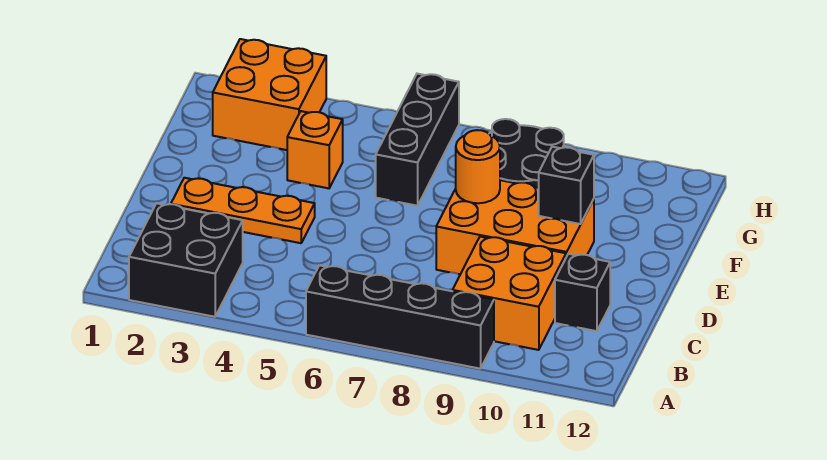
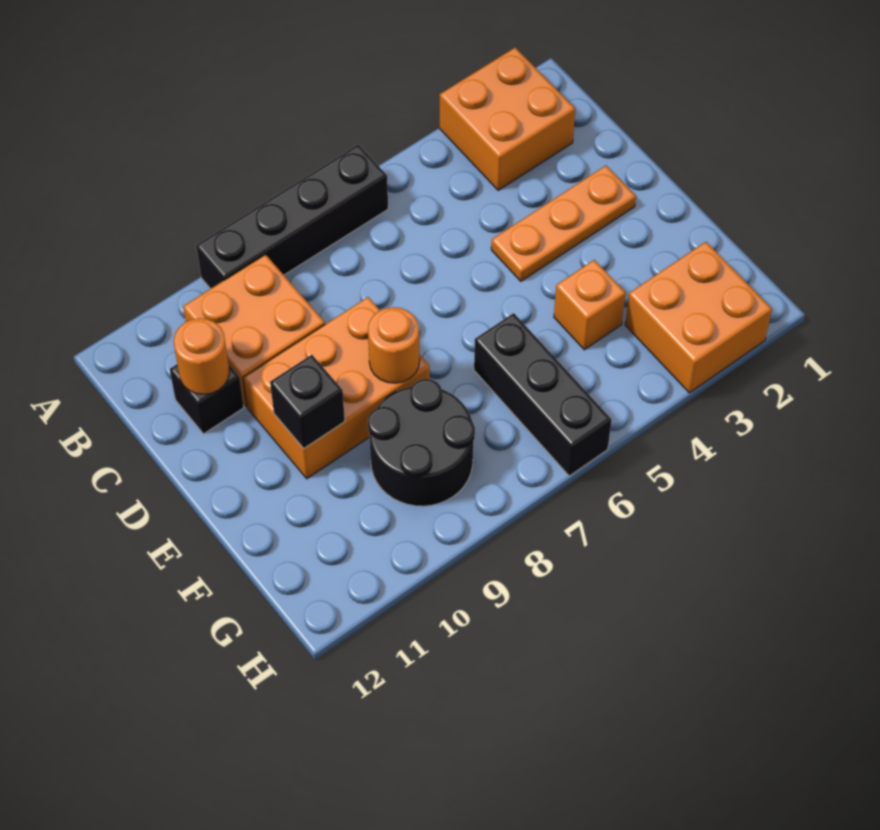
black brick A2:B3 level 1 -> orange brick A2:B3 level 1
none -> orange round brick C11 level 2

